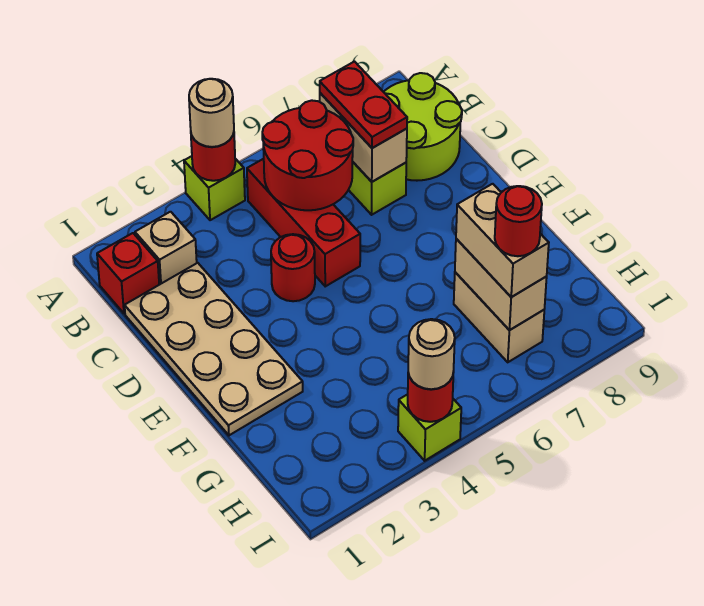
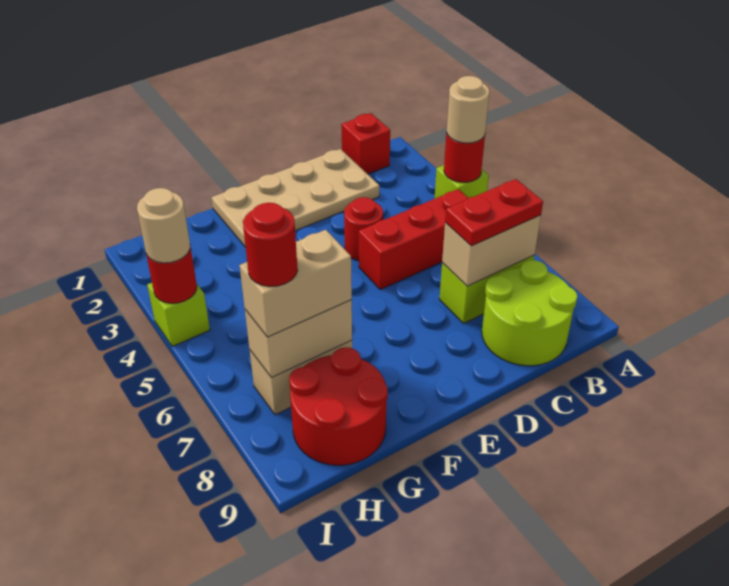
tan brick B2 level 1 -> none
red round brick B5:C6 level 2 -> red round brick G8:H9 level 1

